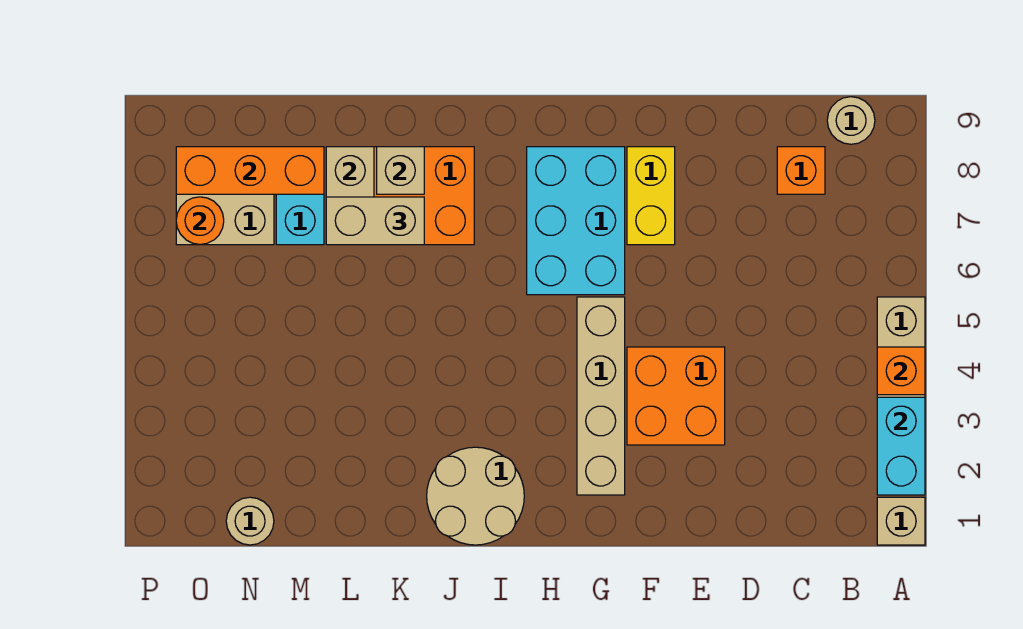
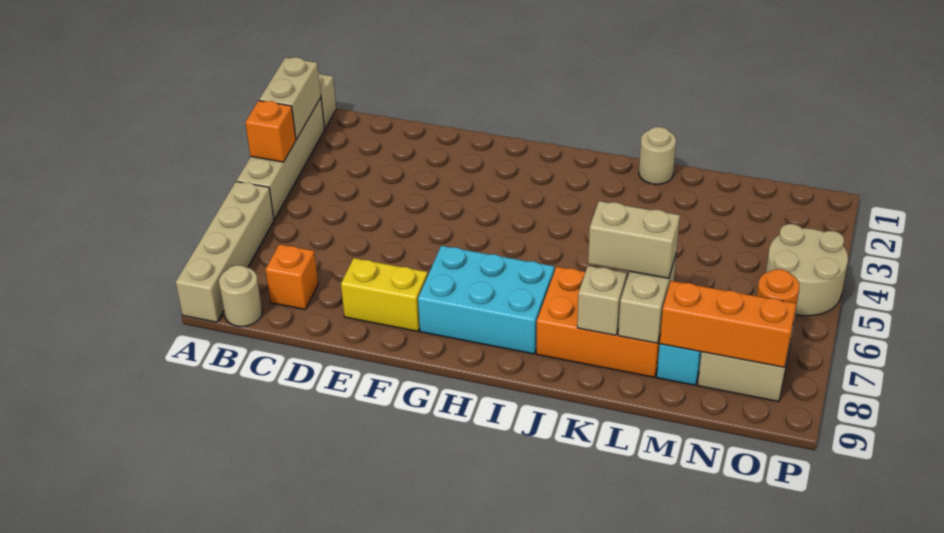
cyan brick A2:A3 level 2 -> tan brick A2:A3 level 2
orange brick E3:F4 level 1 -> none
yellow brick F7:F8 level 1 -> yellow brick E8:F8 level 1
tan brick G2:G5 level 1 -> tan brick A6:A9 level 1
cyan brick G6:H8 level 1 -> cyan brick G7:I8 level 1
tan round brick I1:J2 level 1 -> tan round brick O4:P5 level 1
tan round brick N1 level 1 -> tan round brick K1 level 1

